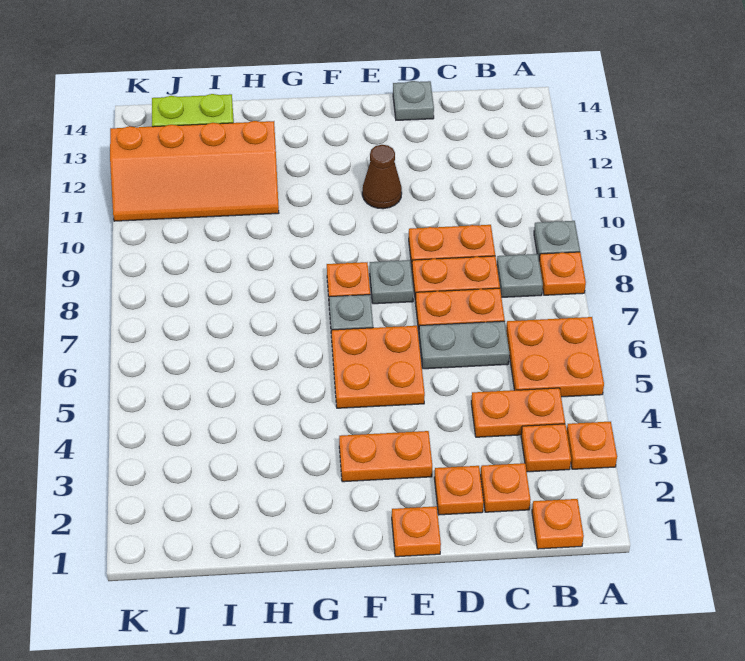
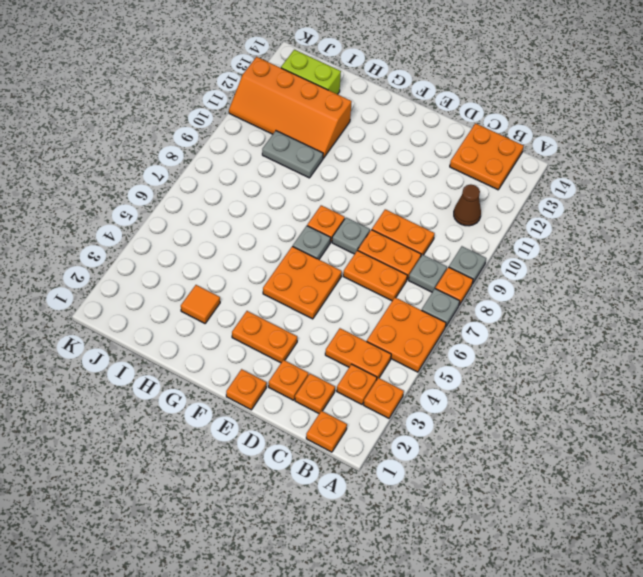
none -> orange plate B13:C14 level 1
grey plate C6:D6 level 1 -> grey plate H10:I10 level 1
grey plate D14 level 1 -> grey plate A7 level 1
brown cone E11 level 1 -> brown cone B11 level 1
none -> orange tile H3 level 1

